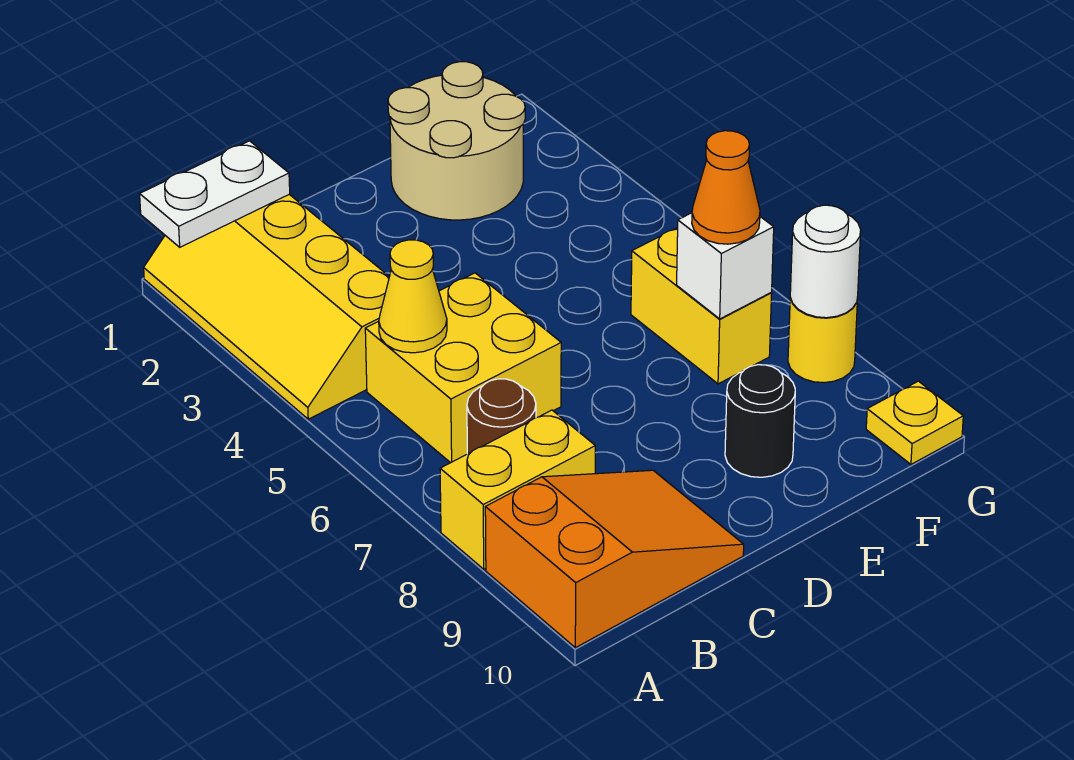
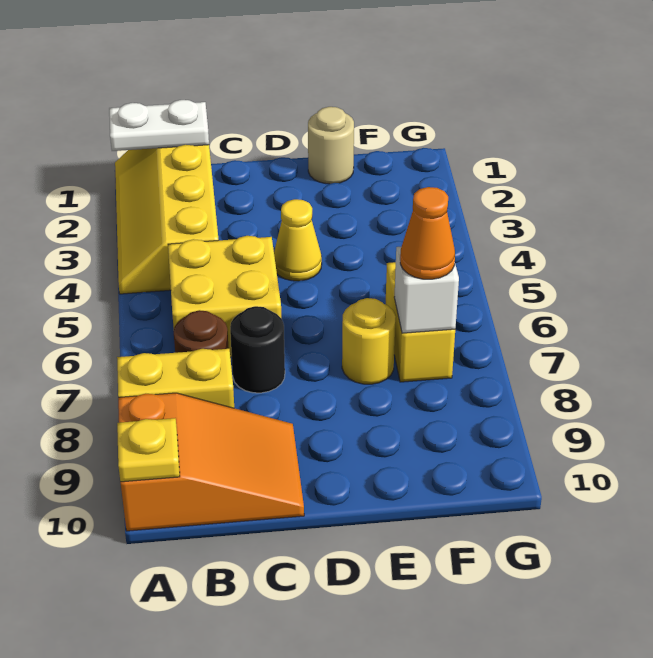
yellow cone B5 level 2 -> yellow cone D4 level 1
tan round brick E1:F2 level 1 -> tan round brick E1 level 1
black round brick E9 level 1 -> black round brick C7 level 1
yellow round brick G8 level 1 -> yellow round brick E7 level 1
white round brick G8 level 2 -> none
yellow plate G10 level 1 -> yellow plate A10 level 2

